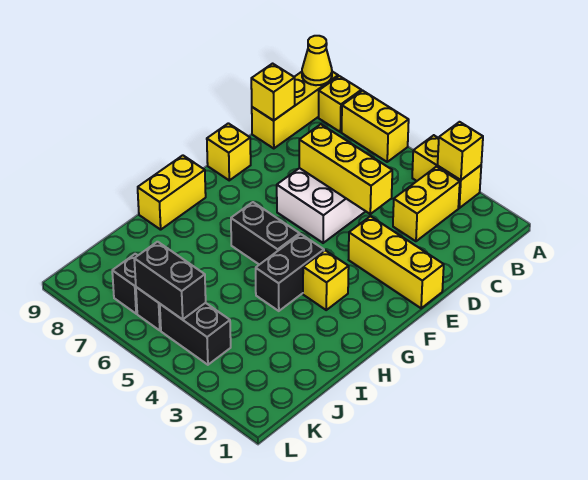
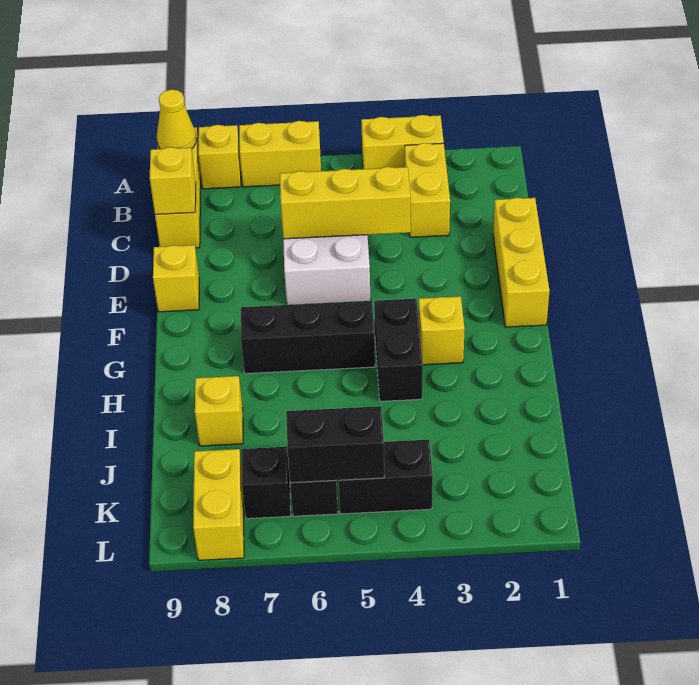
yellow brick A3 level 2 -> yellow brick I8 level 1
yellow brick E1:E3 level 1 -> yellow brick D1:F1 level 1
black brick G5:G6 level 1 -> black brick G5:G7 level 1
yellow brick G9:H9 level 1 -> yellow brick K8:L8 level 1

